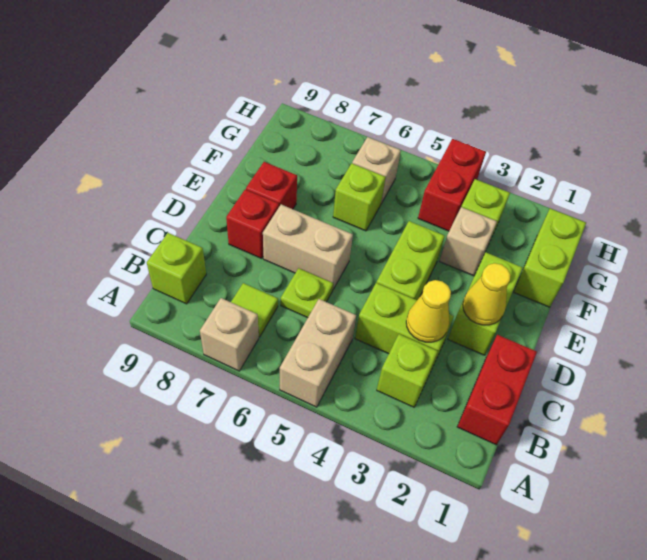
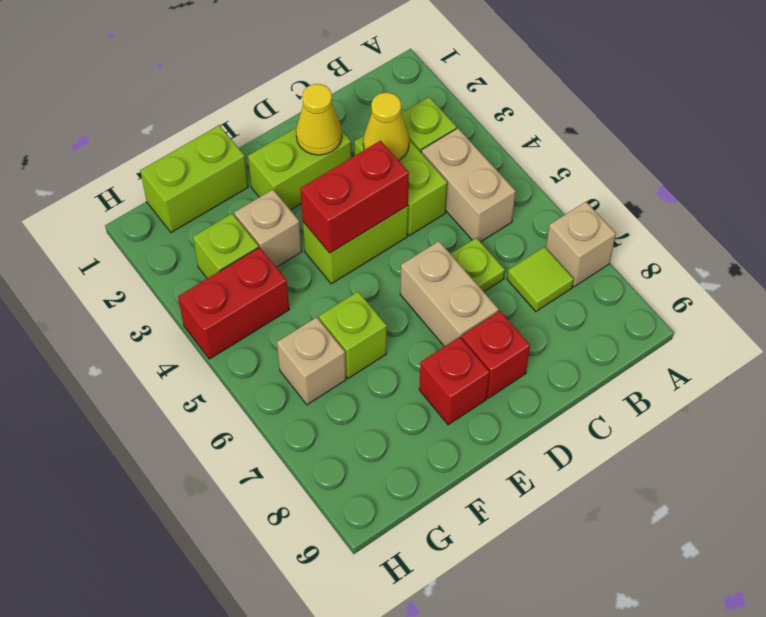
tan brick A5:B5 level 1 -> tan brick B4:B5 level 1
red brick B1:C1 level 1 -> red brick D4:E4 level 2
lime brick B9 level 1 -> none

